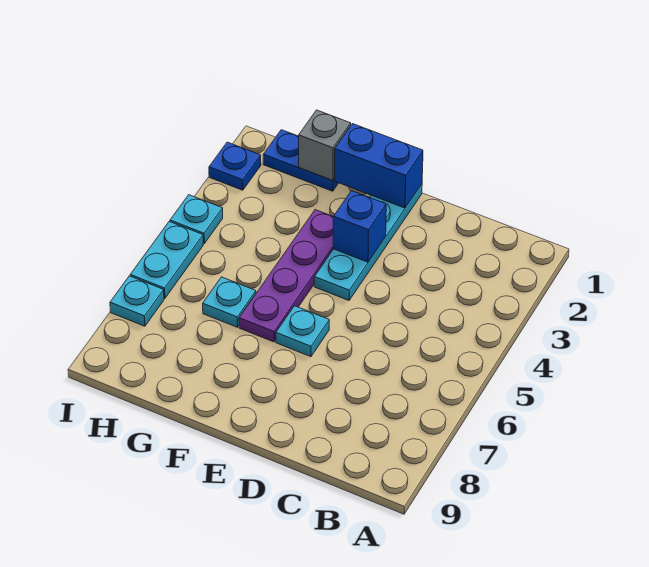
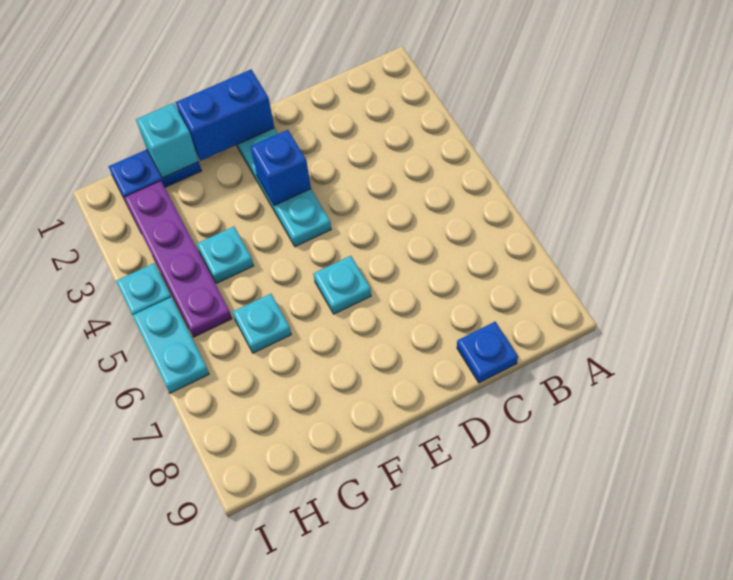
purple plate F3:F6 level 1 -> purple plate H2:H5 level 1
grey brick G1 level 2 -> cyan brick G1 level 2
blue plate I2 level 1 -> blue plate C9 level 1
cyan plate I7 level 1 -> cyan plate G4 level 1

